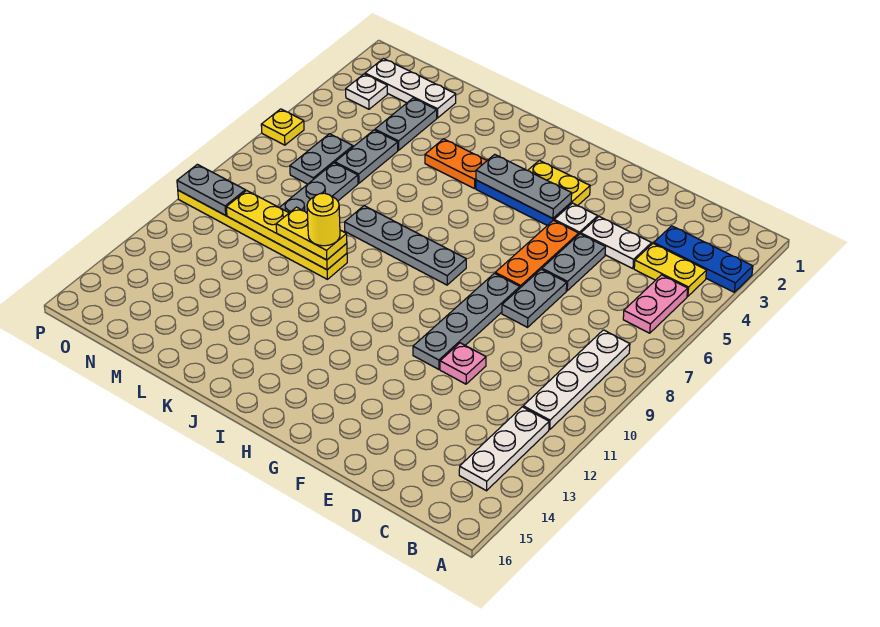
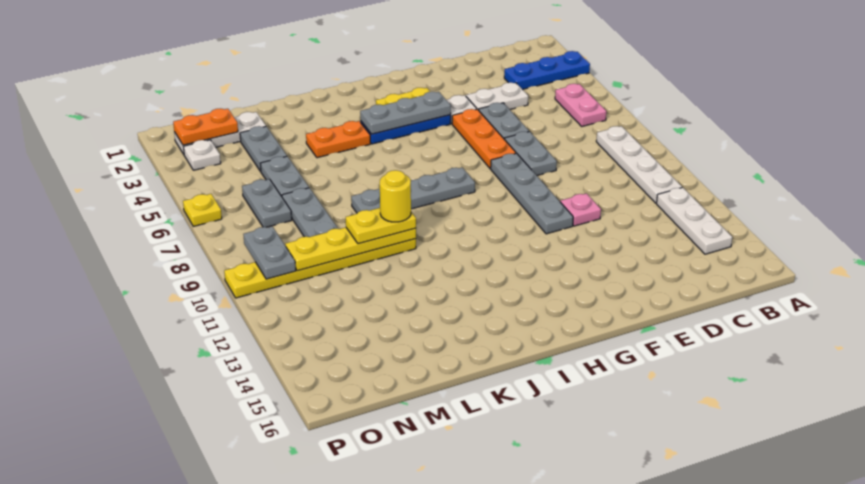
yellow plate B4:C4 level 1 -> none
none -> orange plate N2:O2 level 2
grey plate O10:P10 level 2 -> grey plate O9:O10 level 2

